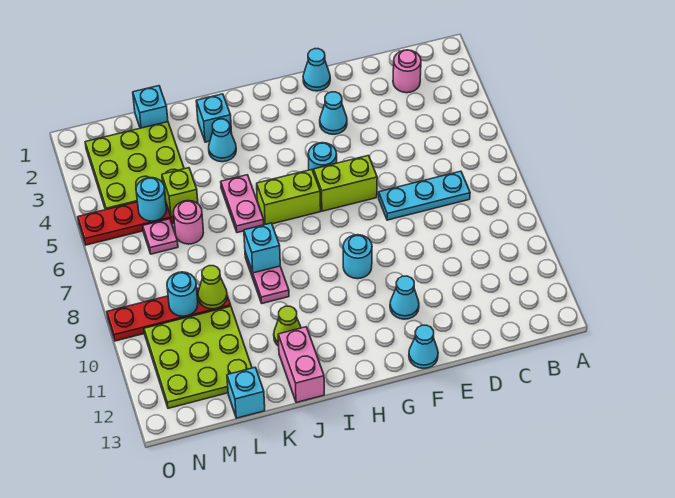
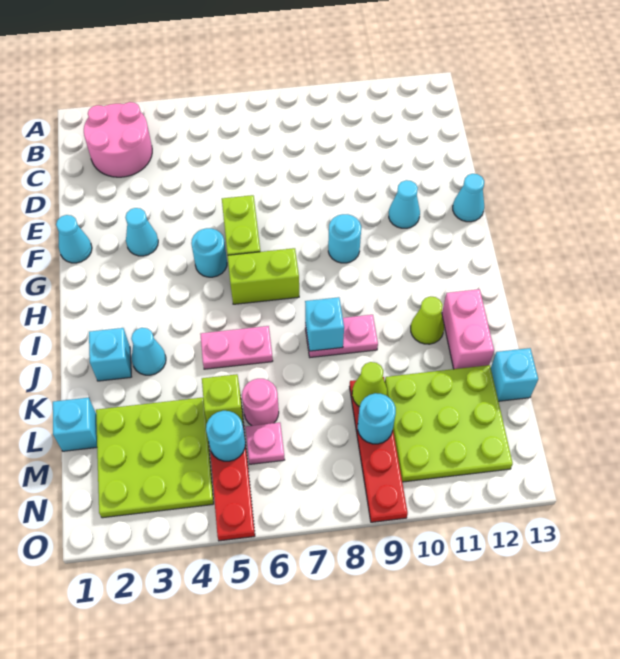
pink round brick C2 level 1 -> pink round brick B2:C3 level 1
cyan plate C7:E7 level 1 -> none
lime brick H6:I6 level 1 -> lime brick H6:H7 level 1
pink brick J12:J13 level 1 -> pink brick J12:K12 level 1

